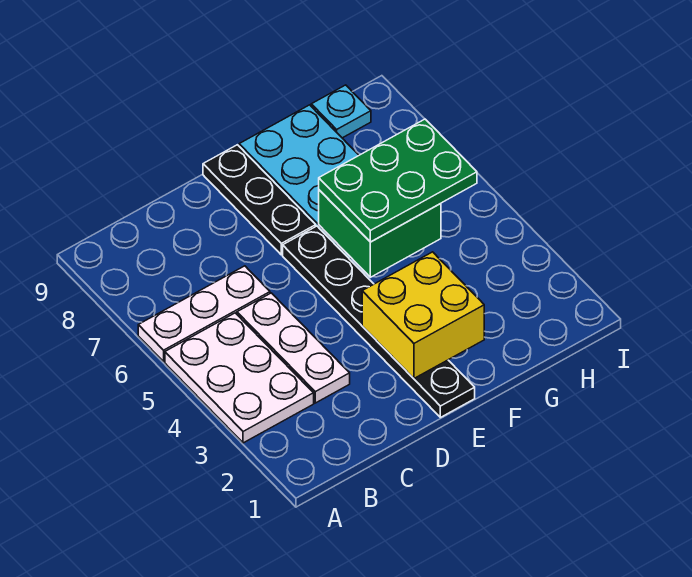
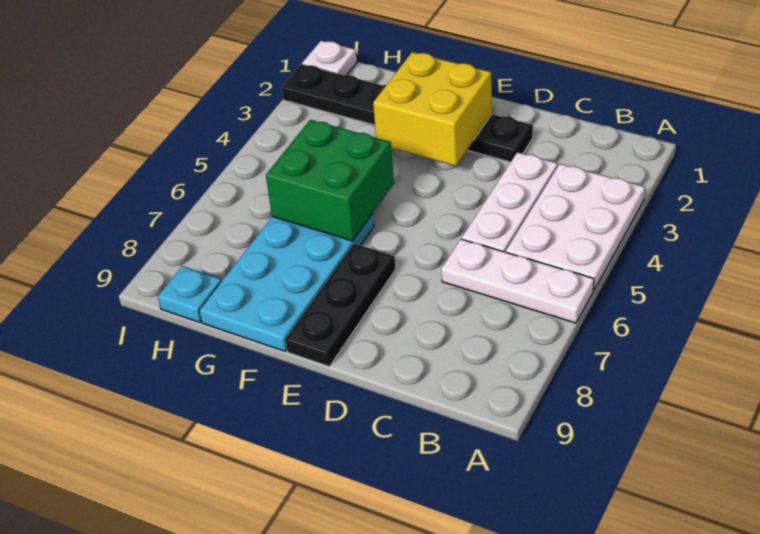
black plate E1:E6 level 1 -> black plate D2:I2 level 1
green plate F5:H6 level 3 -> none
none -> white plate I1 level 1

